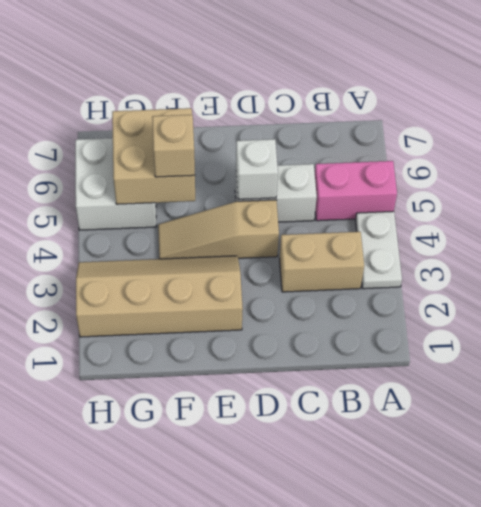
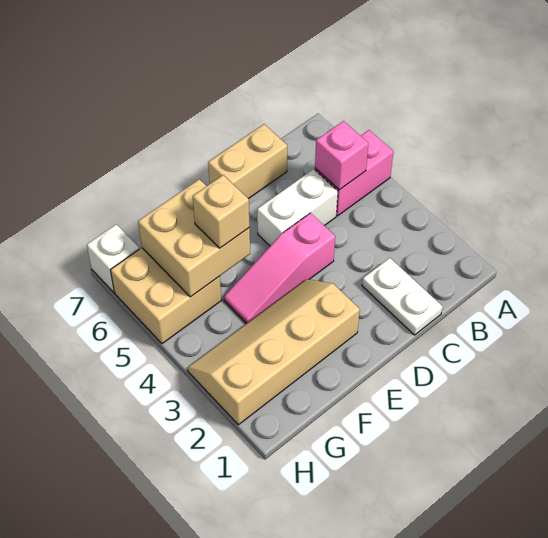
white plate A3:A4 level 1 -> white plate C1:C2 level 1
tan brick B3:C3 level 1 -> tan brick C7:D7 level 1
none -> pink brick B5 level 2
tan slope D4:F4 level 1 top D -> pink slope D4:F4 level 1 top D
white brick D5 level 2 -> white brick H7 level 1
white brick G5:H6 level 1 -> tan brick G5:H6 level 1

